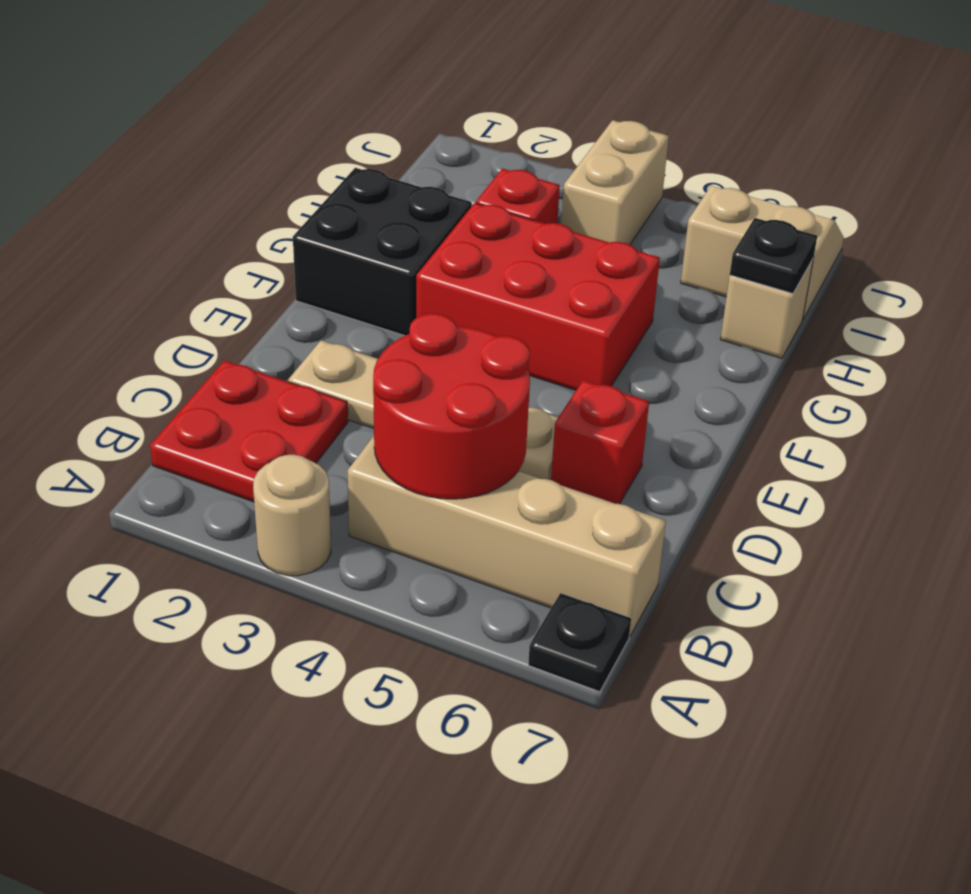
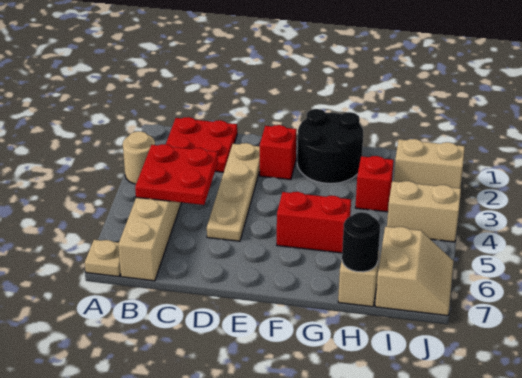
black plate A7 level 1 -> tan plate A7 level 1
red round brick B4:C5 level 2 -> red plate B4:C5 level 2
red brick D6 level 1 -> red brick E2 level 1
black brick F1:G2 level 1 -> black round brick F1:G2 level 1
red brick F3:G5 level 1 -> red brick F5:G5 level 1
black plate H7 level 2 -> black round brick H7 level 2
none -> tan brick I2:J2 level 1

